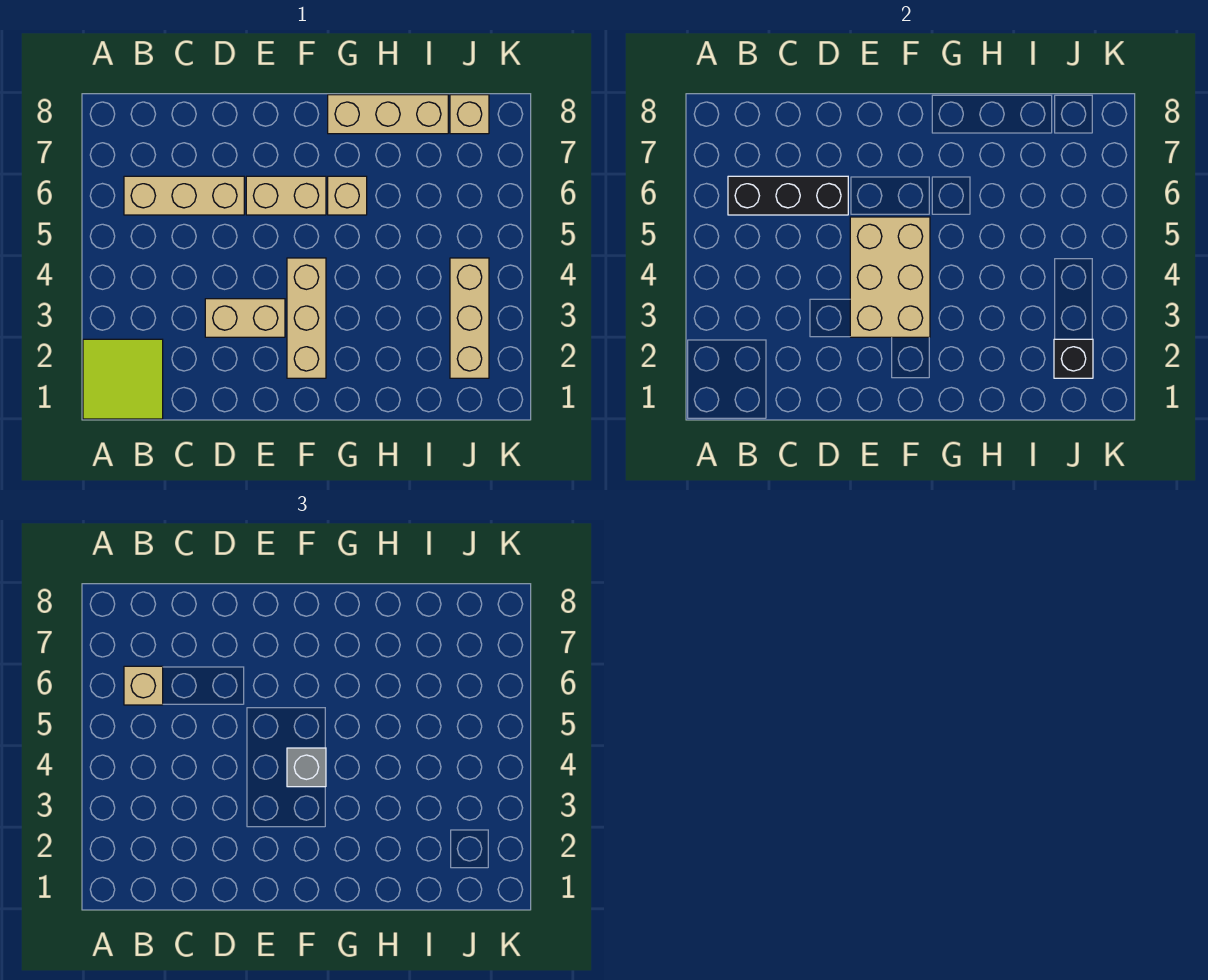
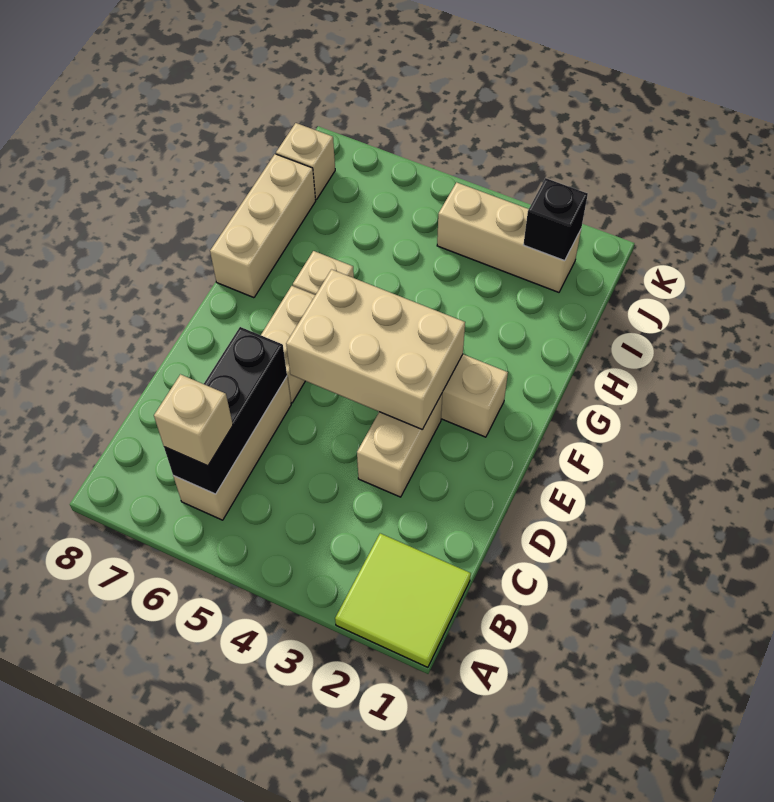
grey brick F4 level 3 -> none

